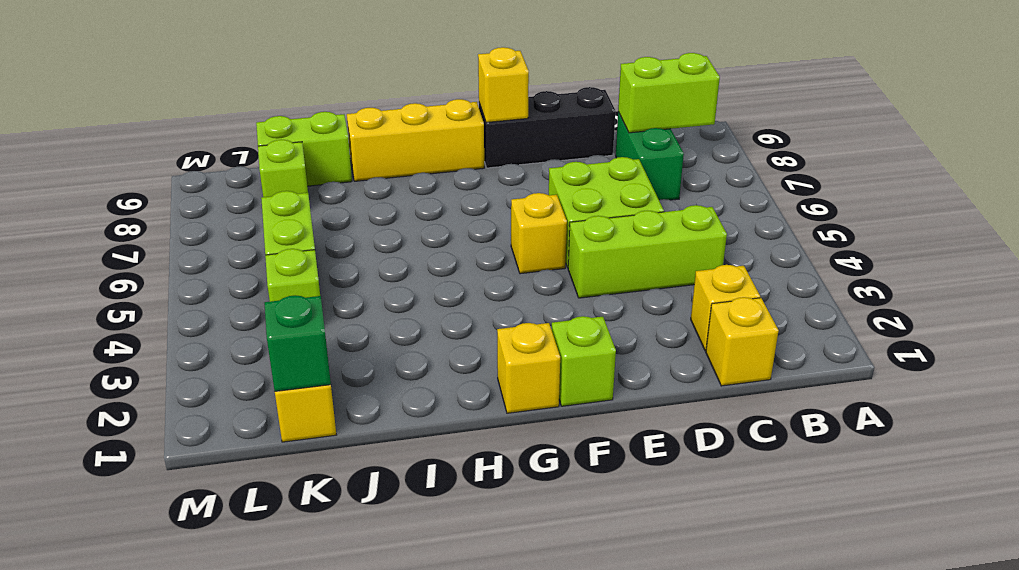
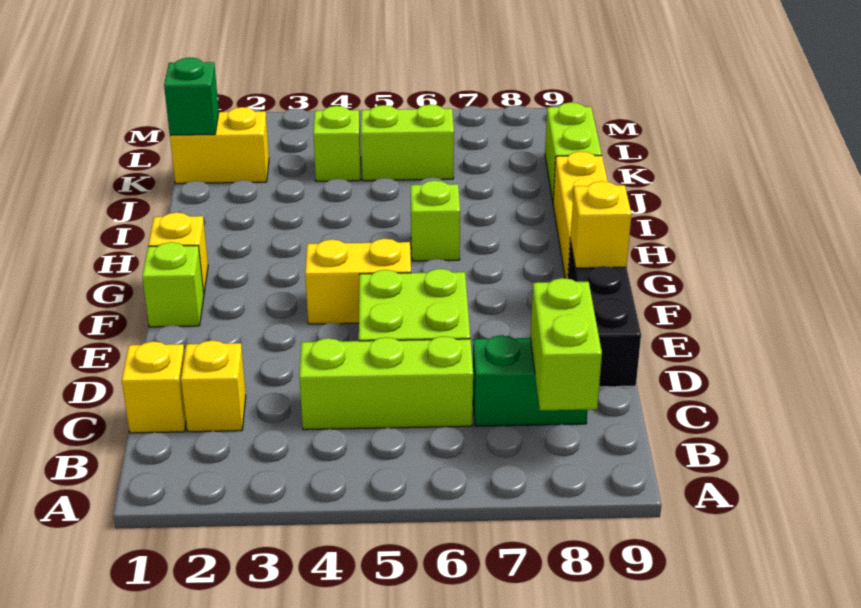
lime brick C4:E4 level 1 -> lime brick C4:C6 level 1
yellow brick F5 level 1 -> yellow brick F4:F5 level 1
lime brick K8 level 1 -> lime brick H6 level 1

